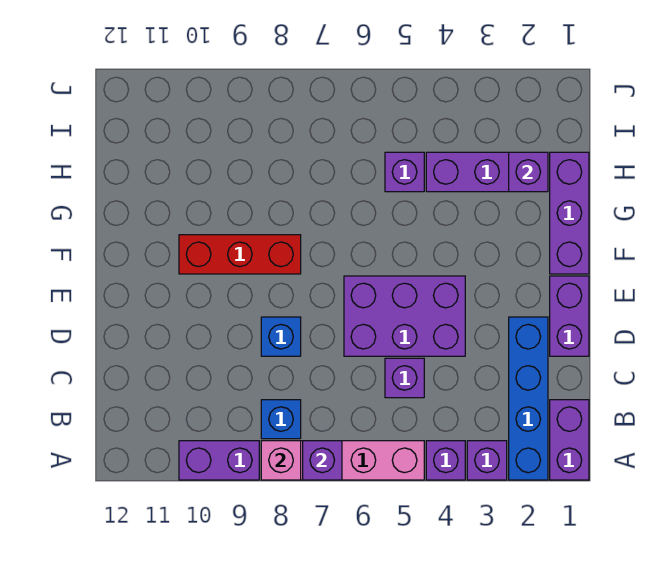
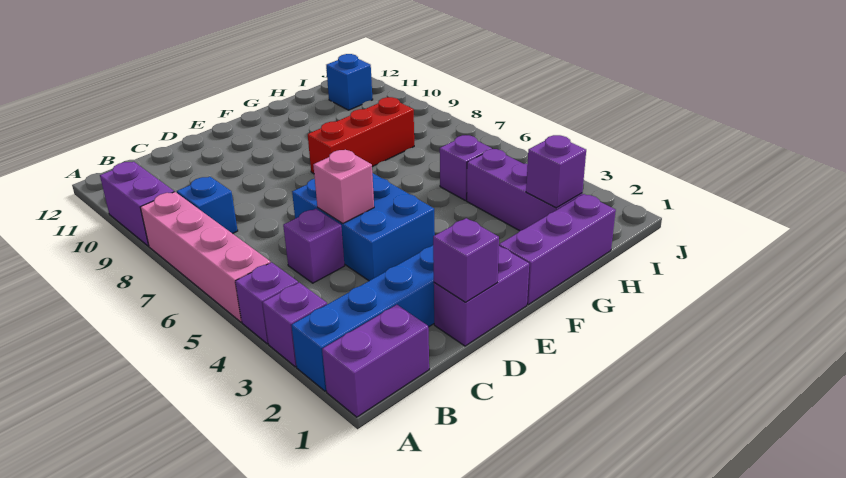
purple brick A7 level 2 -> purple brick D1 level 2
pink brick A8 level 2 -> pink brick D5 level 2
purple brick D4:E6 level 1 -> blue brick D4:E6 level 1
blue brick D8 level 1 -> blue brick I11 level 1
red brick F8:F10 level 1 -> red brick F8:H8 level 1

